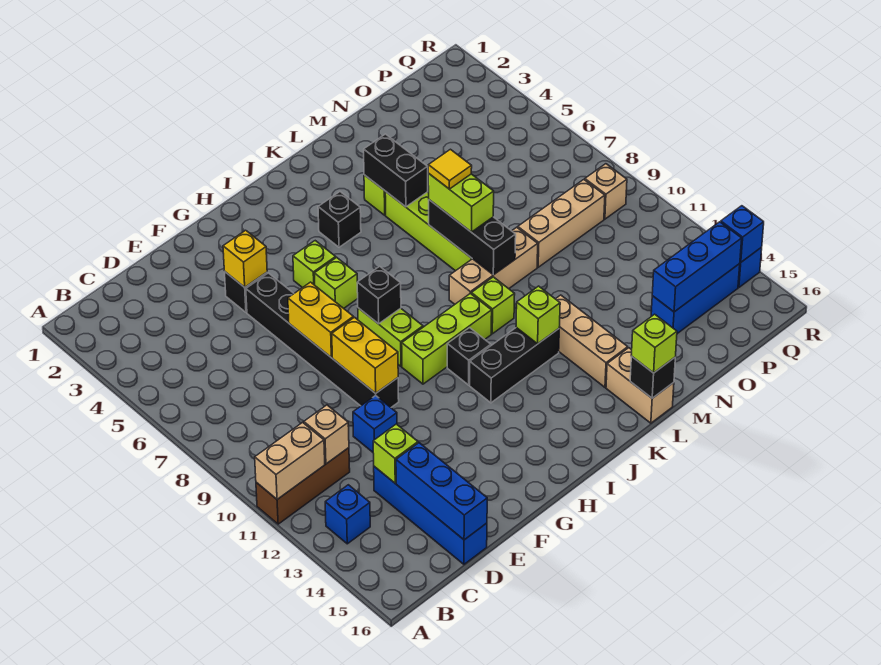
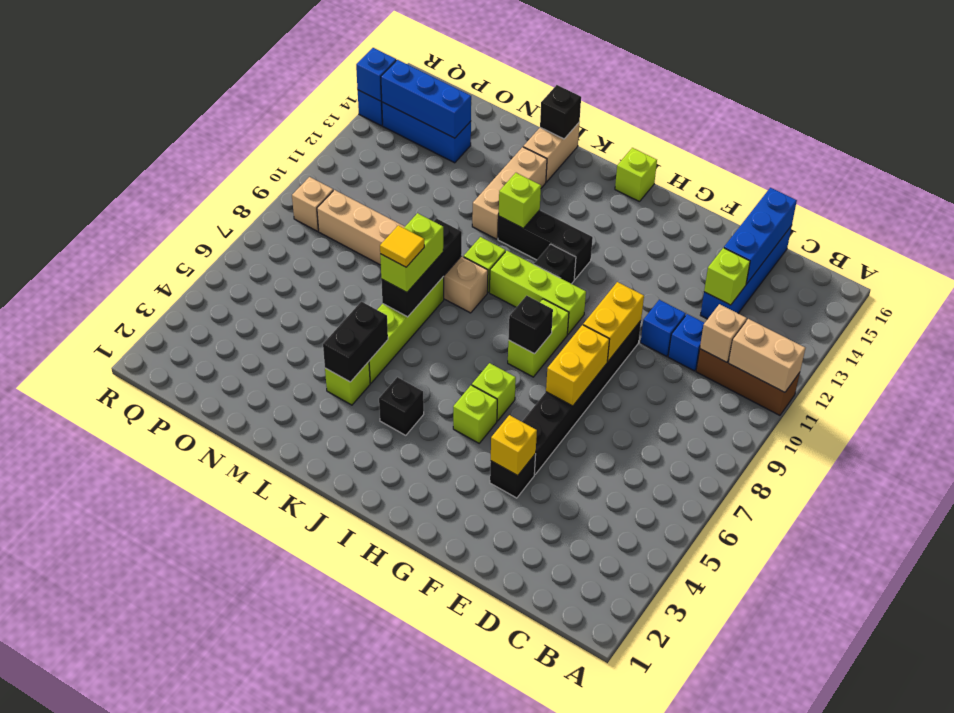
blue brick B13 level 1 -> blue brick D11 level 1
lime brick L16 level 3 -> lime brick I16 level 1

